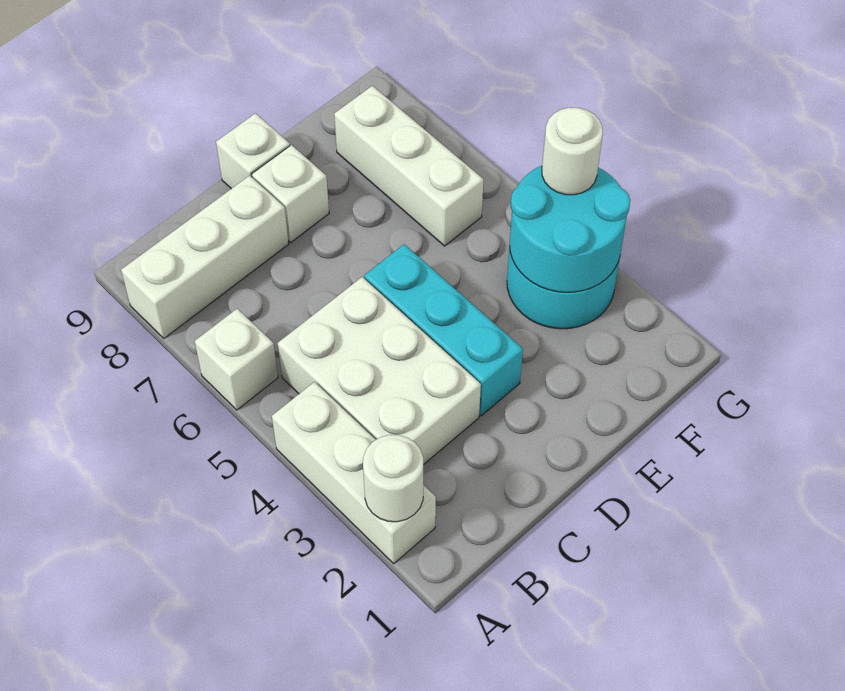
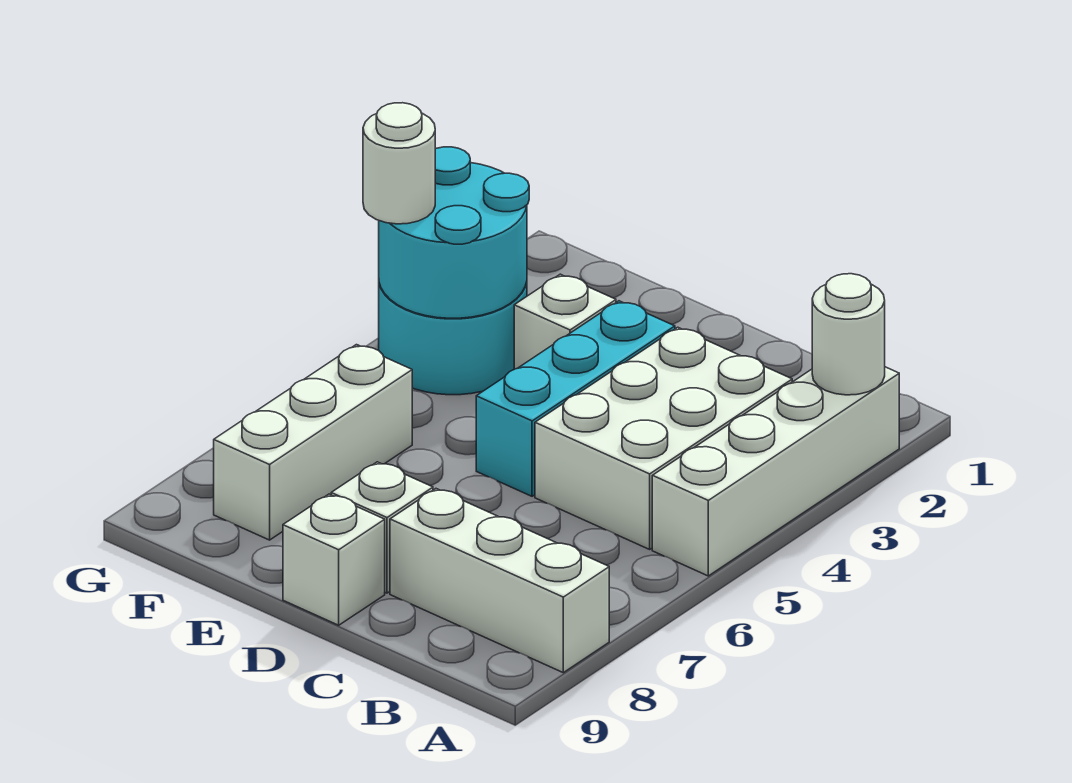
white brick A2:A4 level 1 -> white brick A2:A5 level 1
white brick A6 level 1 -> white brick E3 level 1

